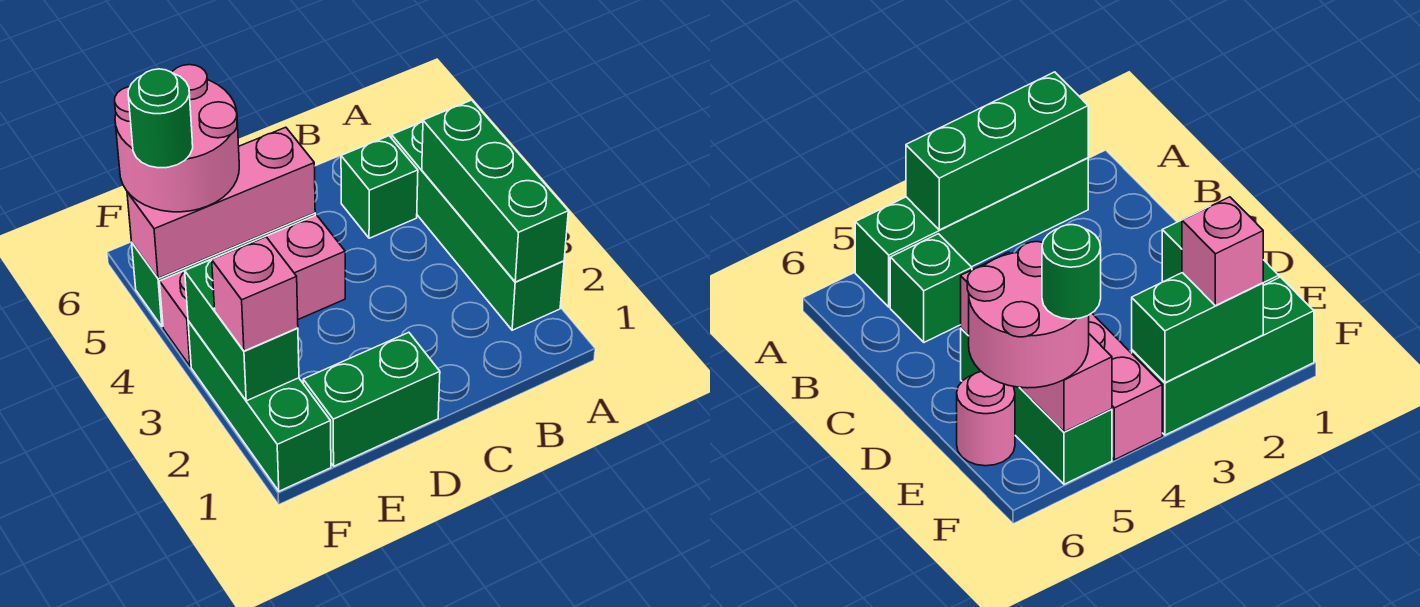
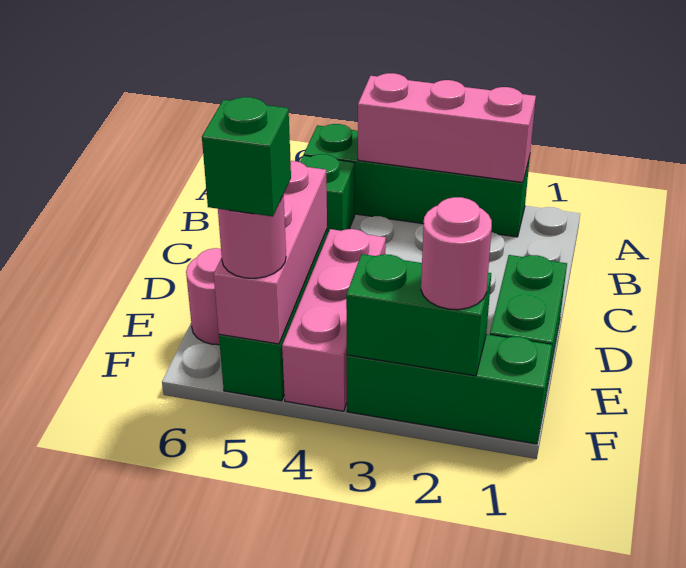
green brick A2:A4 level 2 -> pink brick A2:A4 level 2
pink round brick E5:F6 level 3 -> pink round brick F5 level 3
pink brick F2 level 3 -> pink round brick F2 level 3
green round brick F5 level 4 -> green brick F5 level 4

